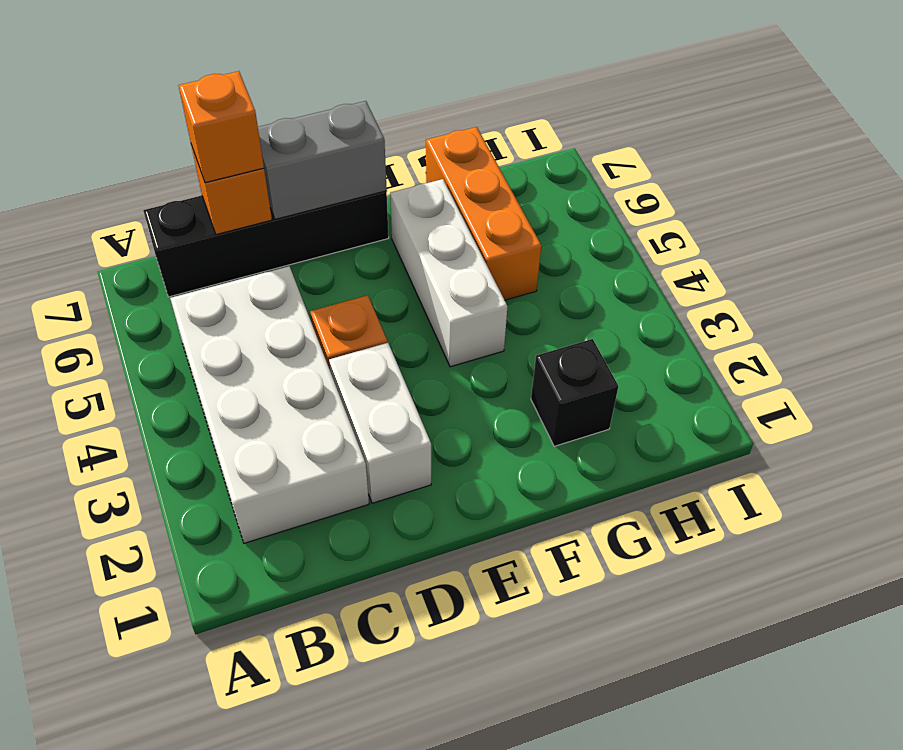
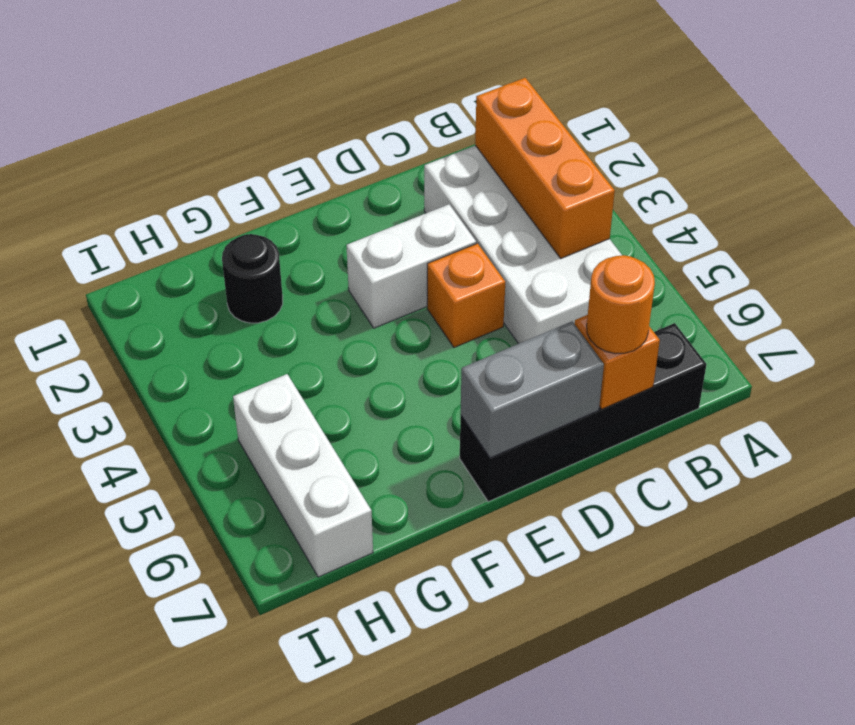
orange brick C7 level 3 -> orange round brick C7 level 3
white brick D2:D3 level 1 -> white brick D3:E3 level 1
white brick F4:F6 level 1 -> white brick H5:H7 level 1
black brick G2 level 1 -> black round brick G2 level 1
orange brick G5:G7 level 1 -> orange brick B2:B4 level 2

